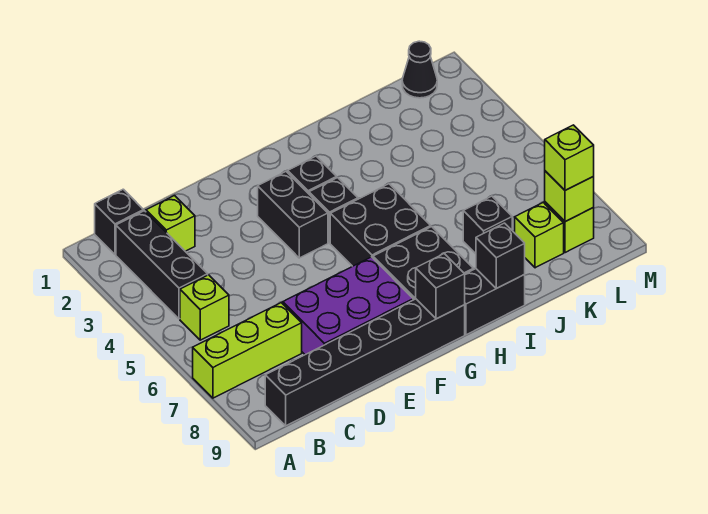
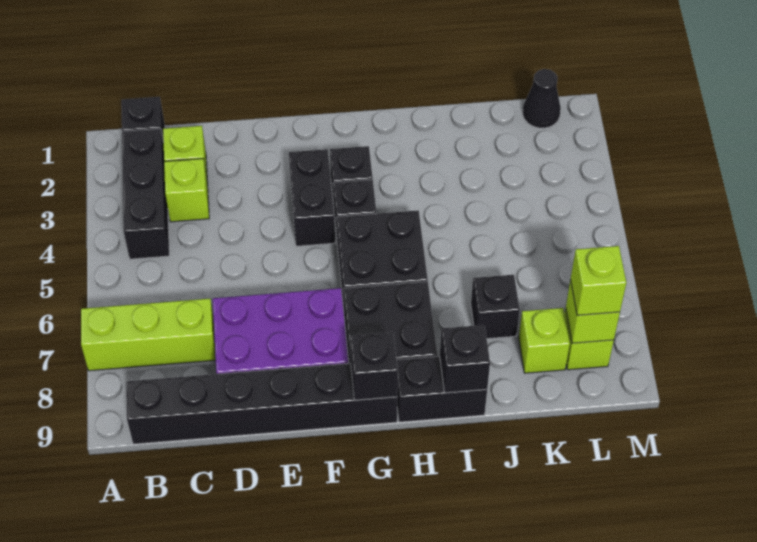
lime brick B5 level 1 -> lime brick C3 level 1

